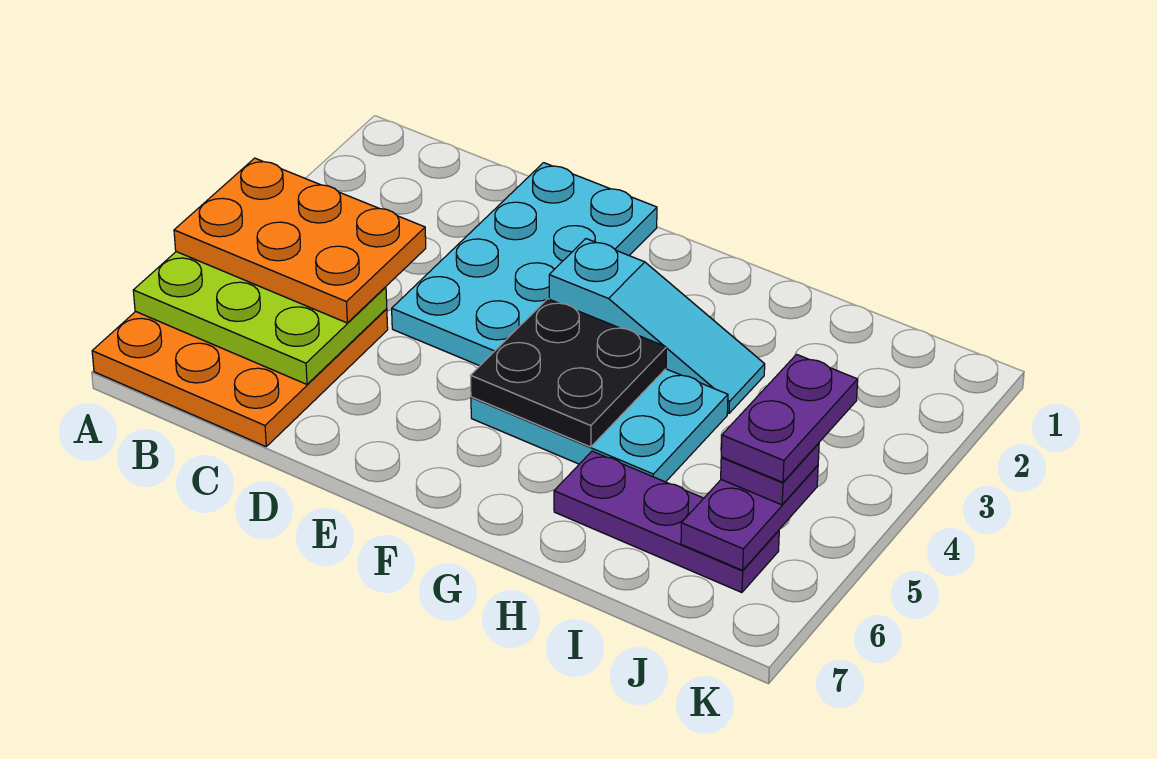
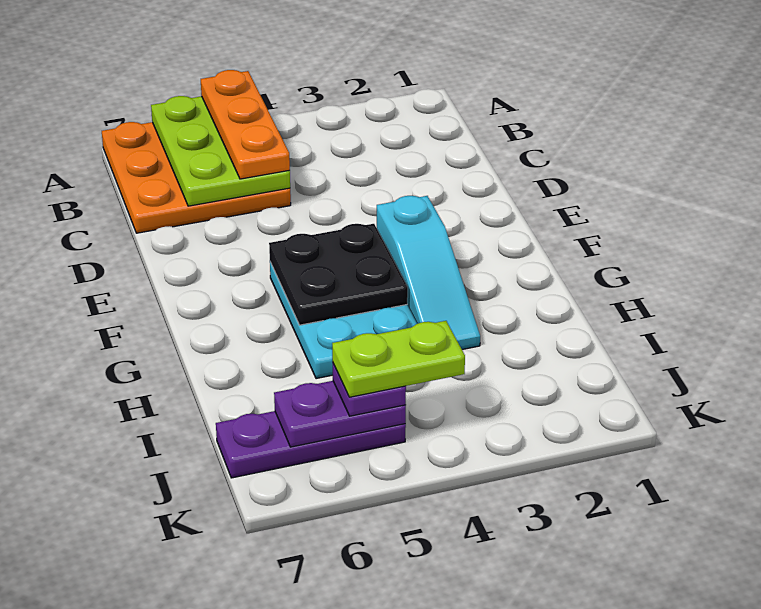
orange plate A4:C5 level 3 -> orange plate A5:C5 level 3
cyan plate D1:E4 level 1 -> none
purple plate H6:J6 level 1 -> purple plate J5:J7 level 1
purple plate J4:J5 level 4 -> lime plate J4:J5 level 4

